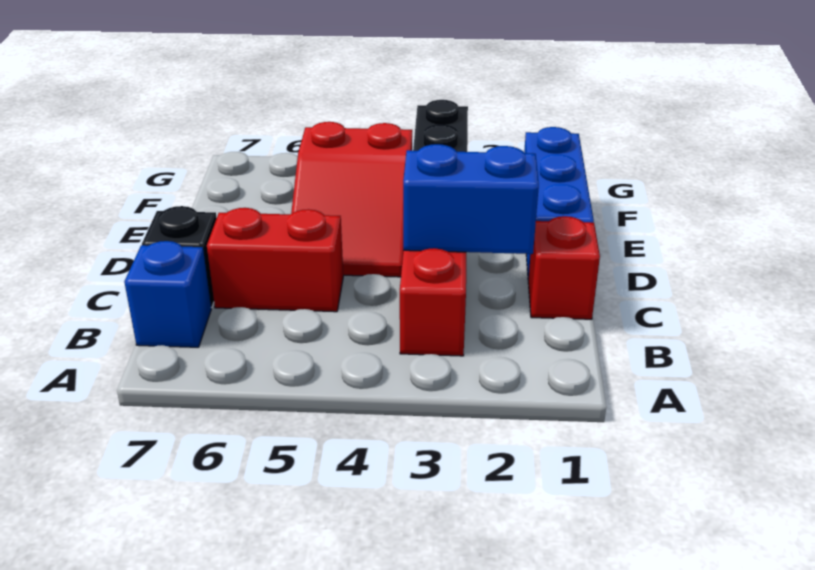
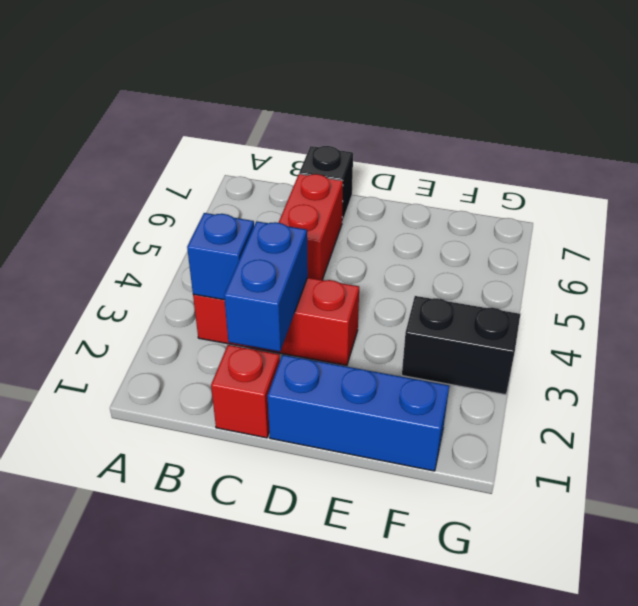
blue brick B7 level 1 -> blue brick B3 level 2
red slope D4:F5 level 1 top F -> none

